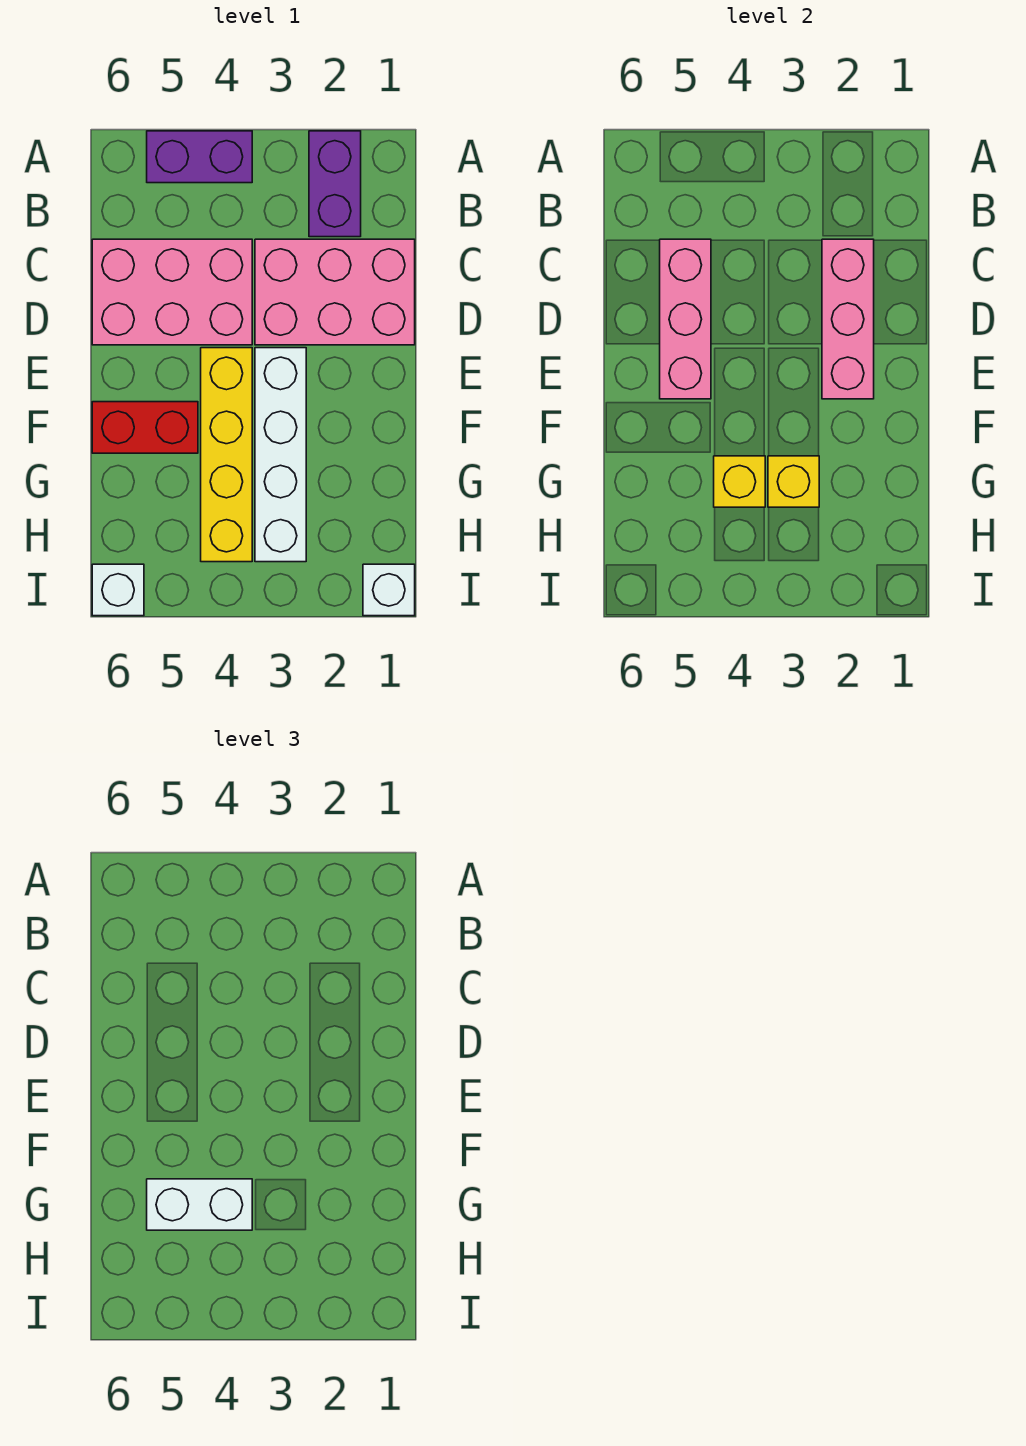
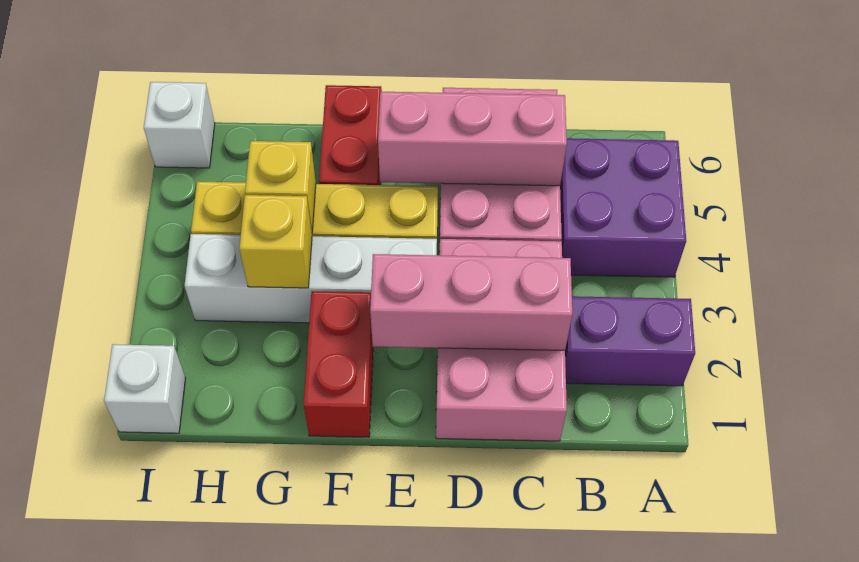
purple brick A4:A5 level 1 -> purple brick A4:B5 level 1
none -> red brick F1:F2 level 1
white brick G4:G5 level 3 -> none

